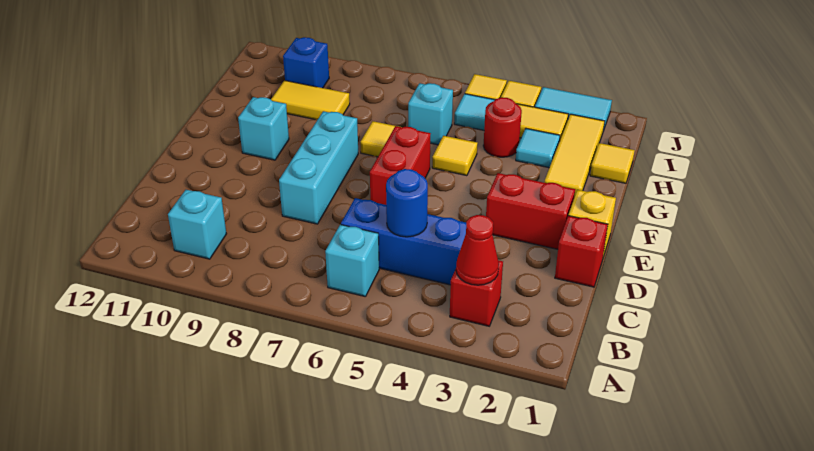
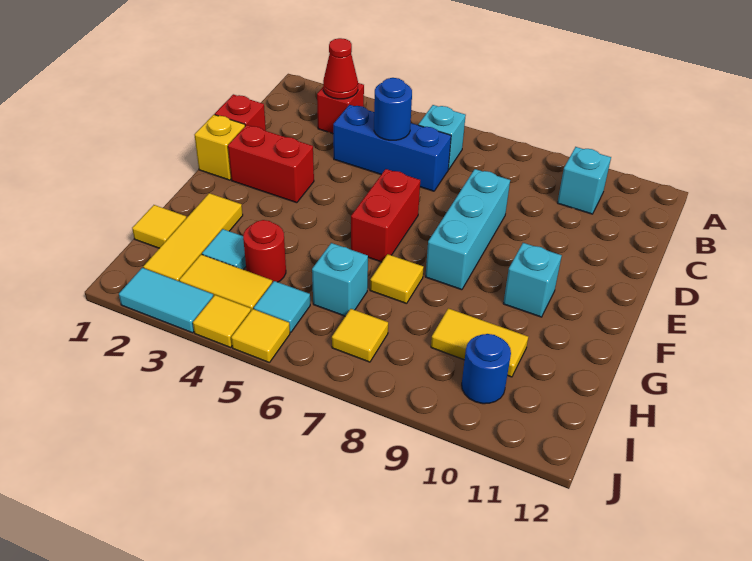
yellow tile G5 level 1 -> yellow tile I7 level 1
blue brick I10 level 1 -> blue round brick I10 level 1

